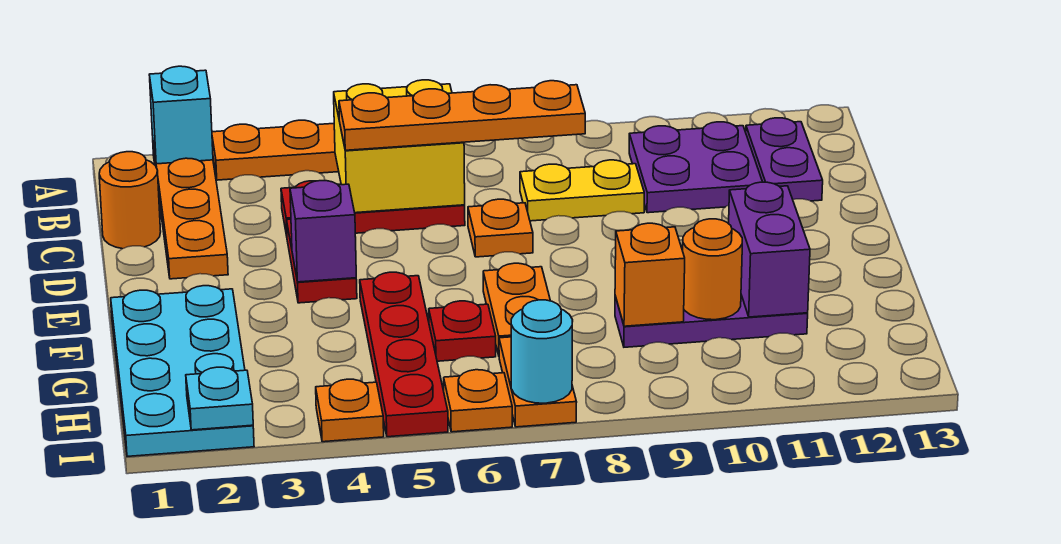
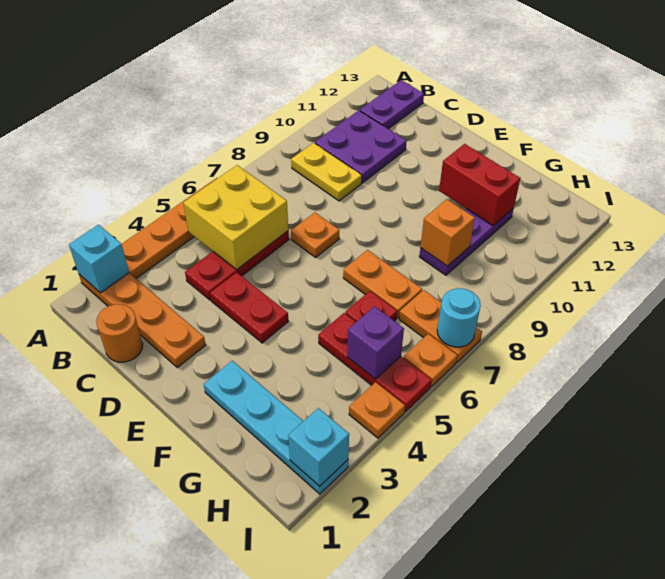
purple plate B12:C12 level 1 -> purple plate B12:B13 level 1
orange plate C5:C8 level 3 -> none
yellow plate C8:C9 level 1 -> yellow plate B9:C9 level 1
purple brick E4 level 2 -> purple brick H5 level 2
cyan plate F1:I2 level 1 -> cyan plate F2:I2 level 1
red plate F5:I5 level 1 -> red plate G5:I5 level 1
purple brick F11:G11 level 2 -> red brick F11:G11 level 2
orange round brick G10 level 2 -> none
cyan plate I2 level 2 -> cyan brick I2 level 2

